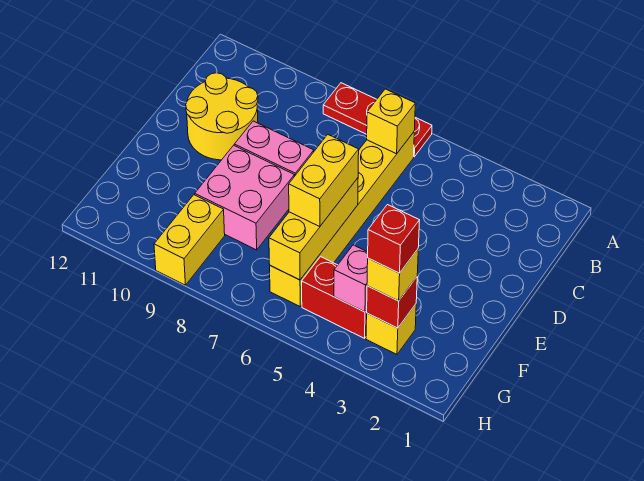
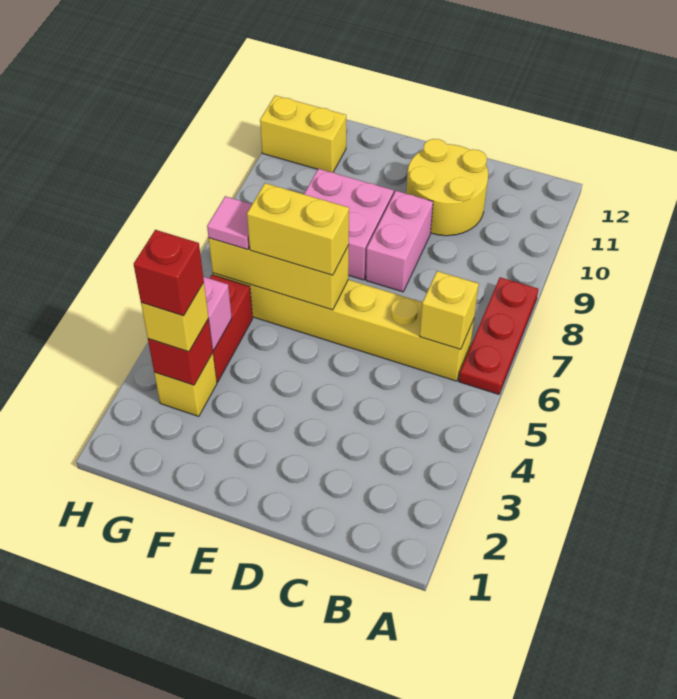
none -> pink tile G6 level 3
yellow brick G9:H9 level 1 -> yellow brick G11:H11 level 1

